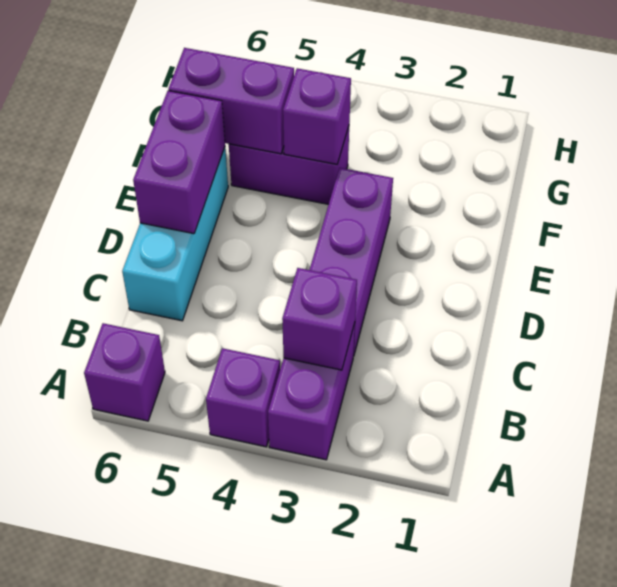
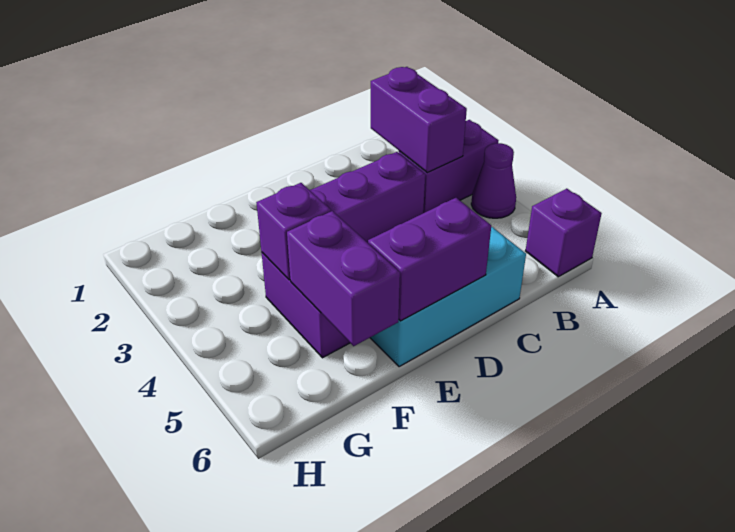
purple brick A4 level 1 -> purple cone A4 level 1
purple brick B3 level 2 -> purple brick B2:B3 level 2

